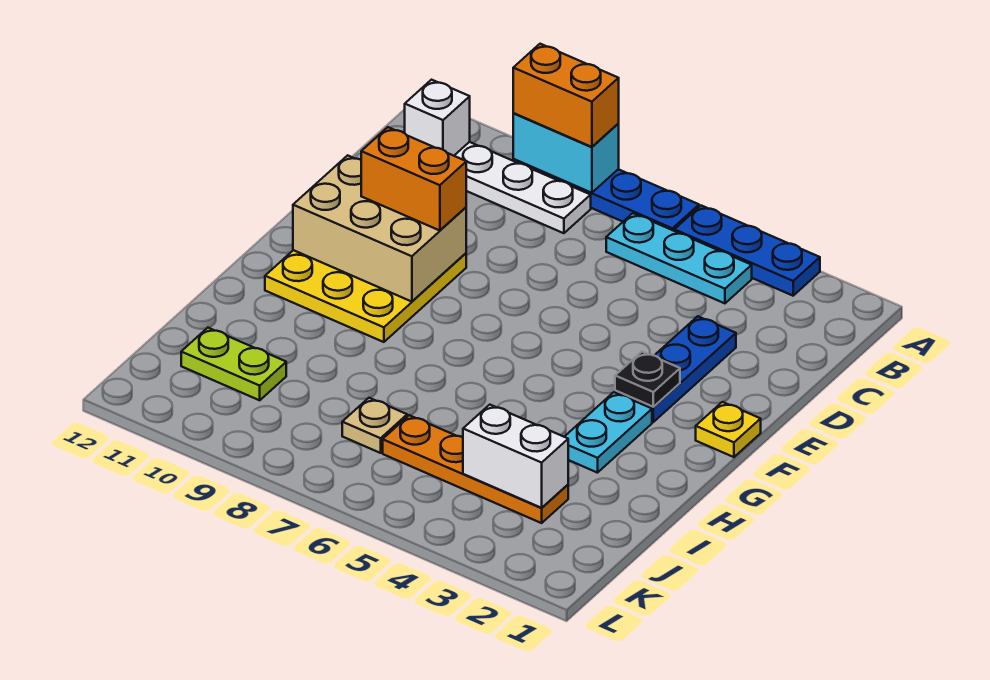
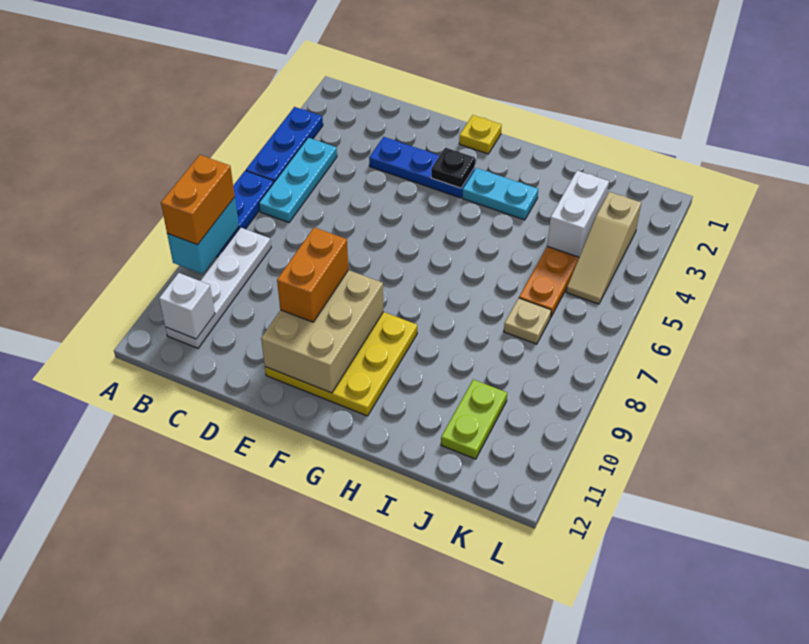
none -> tan slope K3:K5 level 1 top 3

